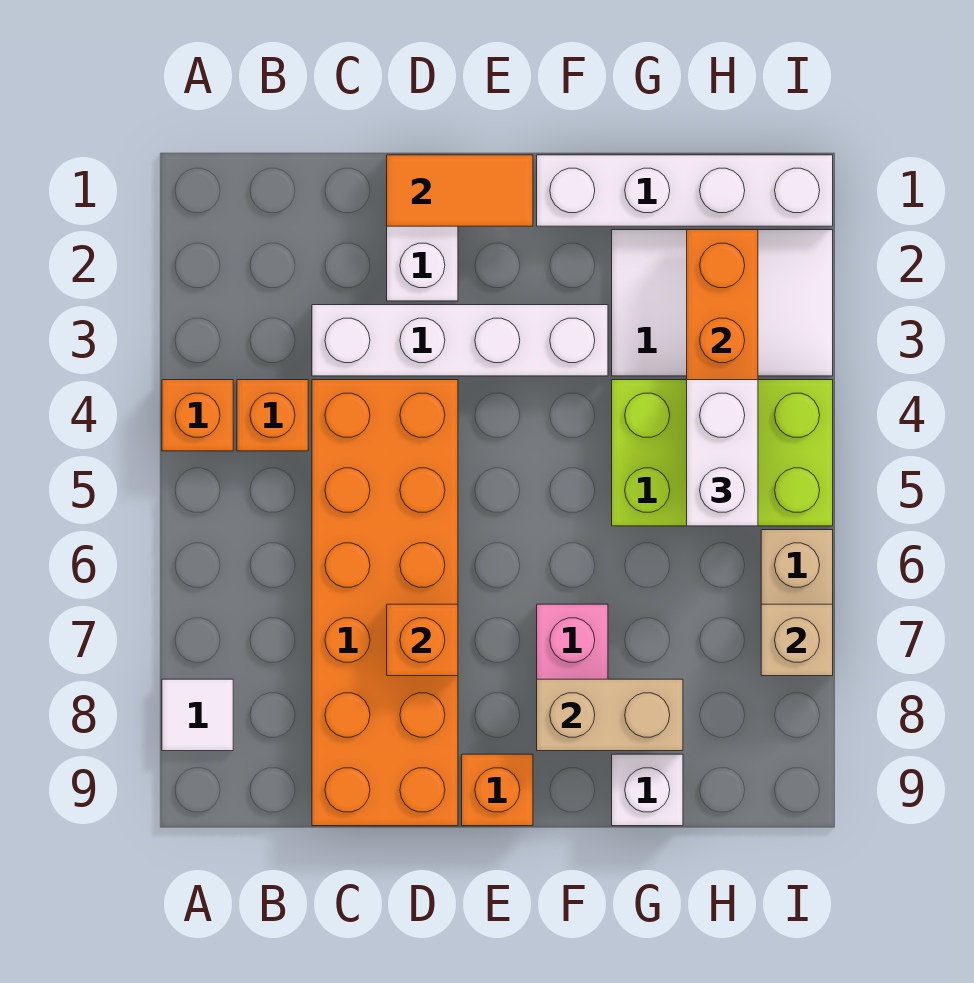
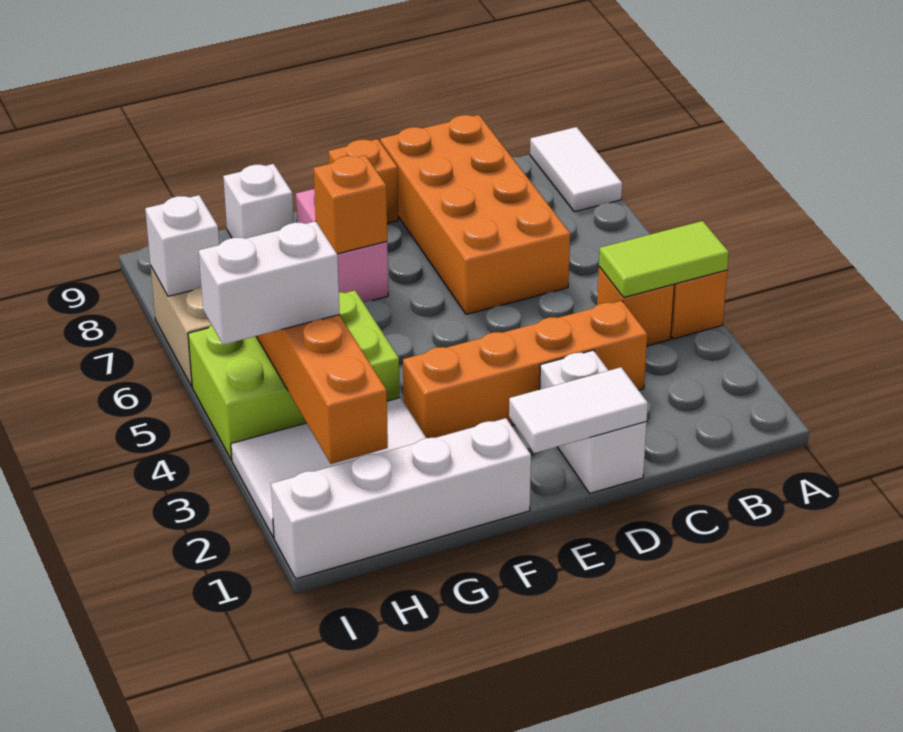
none -> lime tile A4:B4 level 2
white tile A8 level 1 -> white tile A8:A9 level 1
white brick C3:F3 level 1 -> orange brick C3:F3 level 1
orange brick C4:D9 level 1 -> orange brick C6:D9 level 1
orange tile D1:E1 level 2 -> white tile D1:E1 level 2
orange brick D7 level 2 -> orange brick F7 level 2
tan brick F8:G8 level 2 -> none
white brick H4:H5 level 3 -> white brick H4:I4 level 3
tan brick I7 level 2 -> white brick I7 level 2

